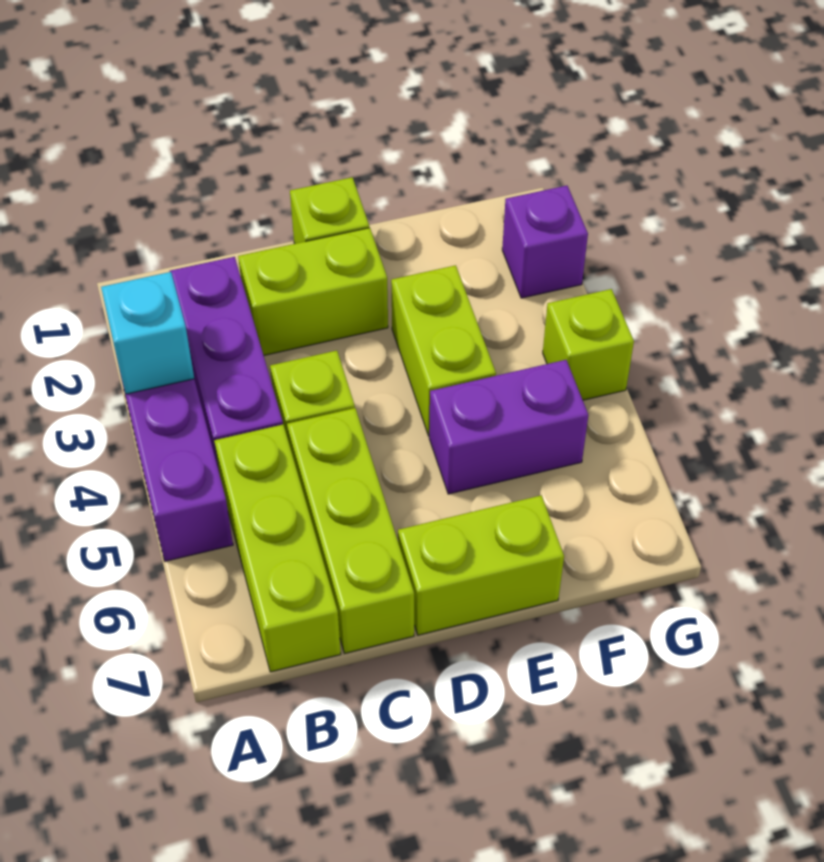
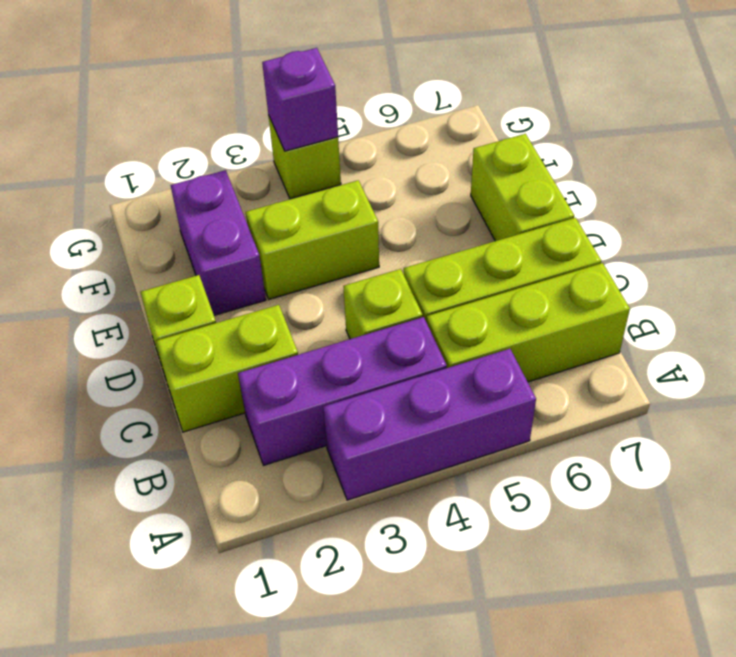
cyan brick A3 level 2 -> none
lime brick C2:D2 level 1 -> lime brick C1:C2 level 1
purple brick E5:F5 level 1 -> purple brick E2:F2 level 1
purple brick G2 level 1 -> purple brick G4 level 2

